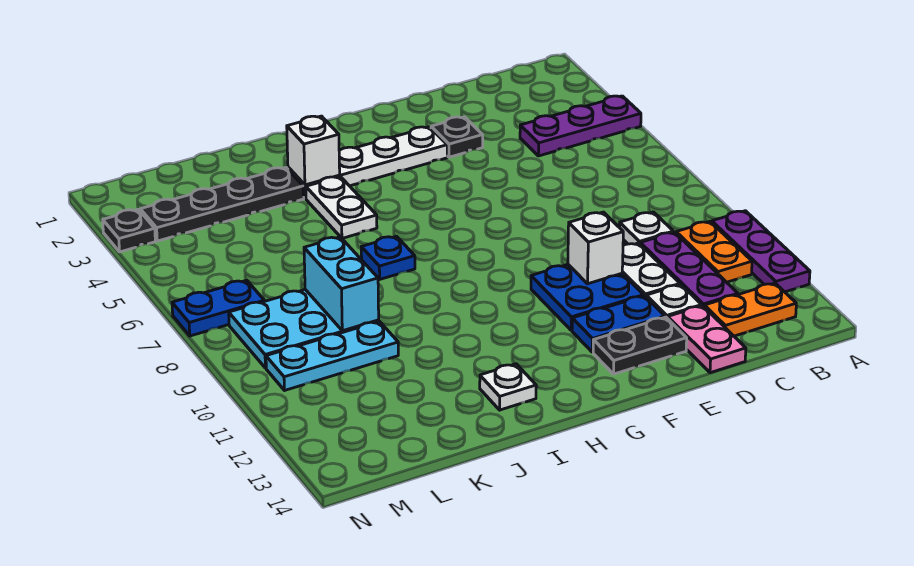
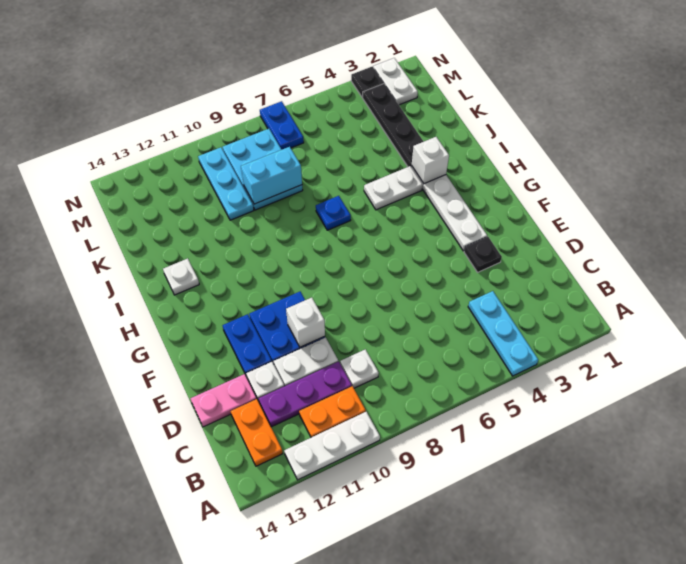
purple plate A4:C4 level 1 -> cyan plate A4:C4 level 1
purple plate A10:A12 level 1 -> white plate A10:A12 level 1
black plate E13:F13 level 1 -> none
none -> white plate M2:N2 level 1

